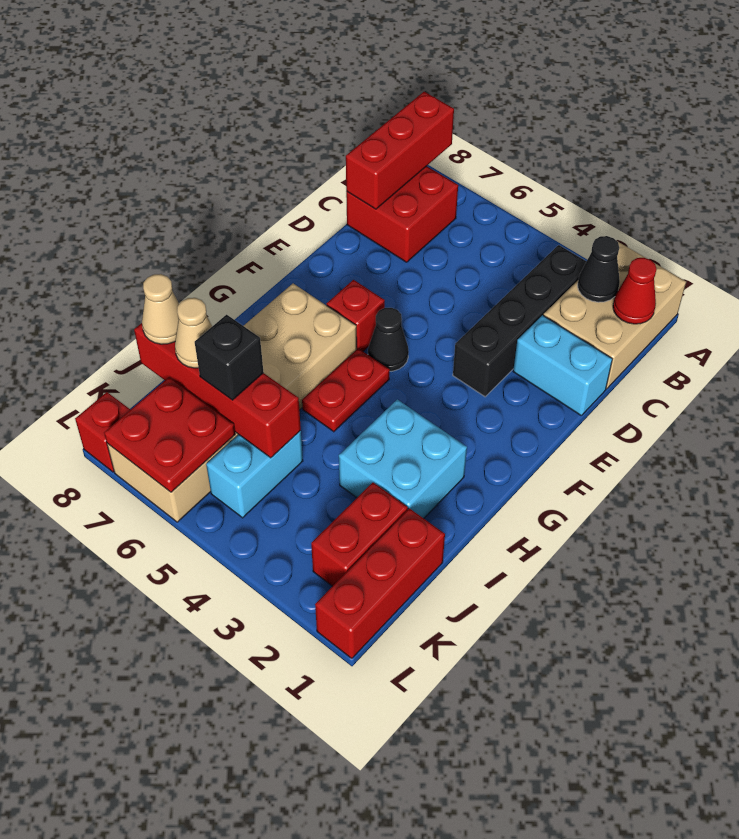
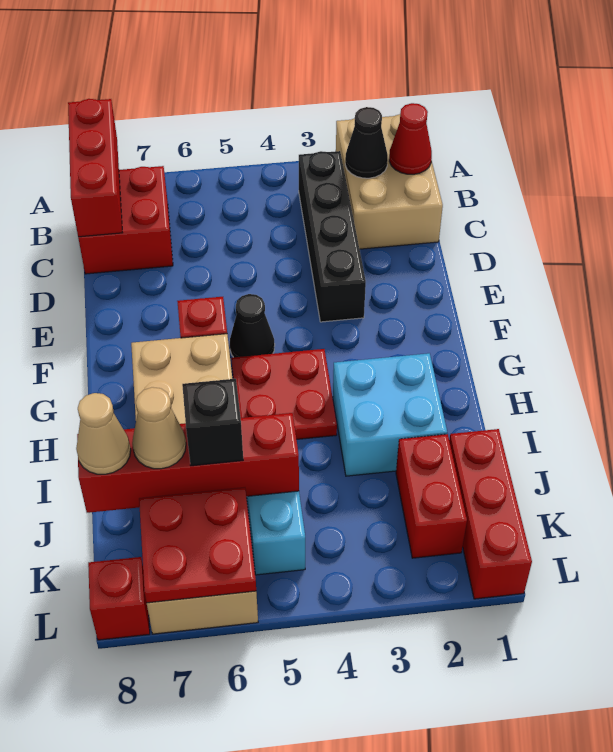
cyan brick D1:D2 level 1 -> none
red plate G5:H5 level 1 -> red plate G4:H5 level 1

